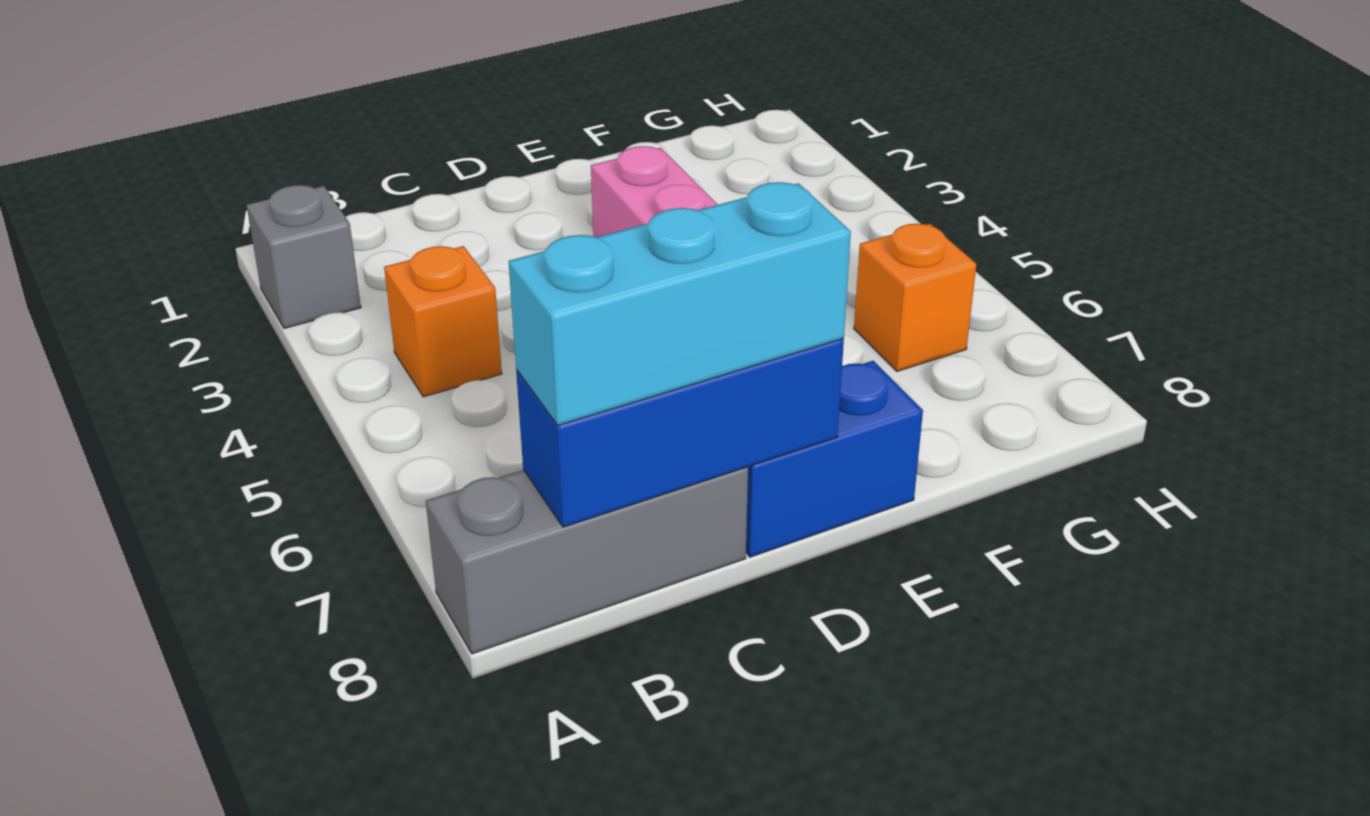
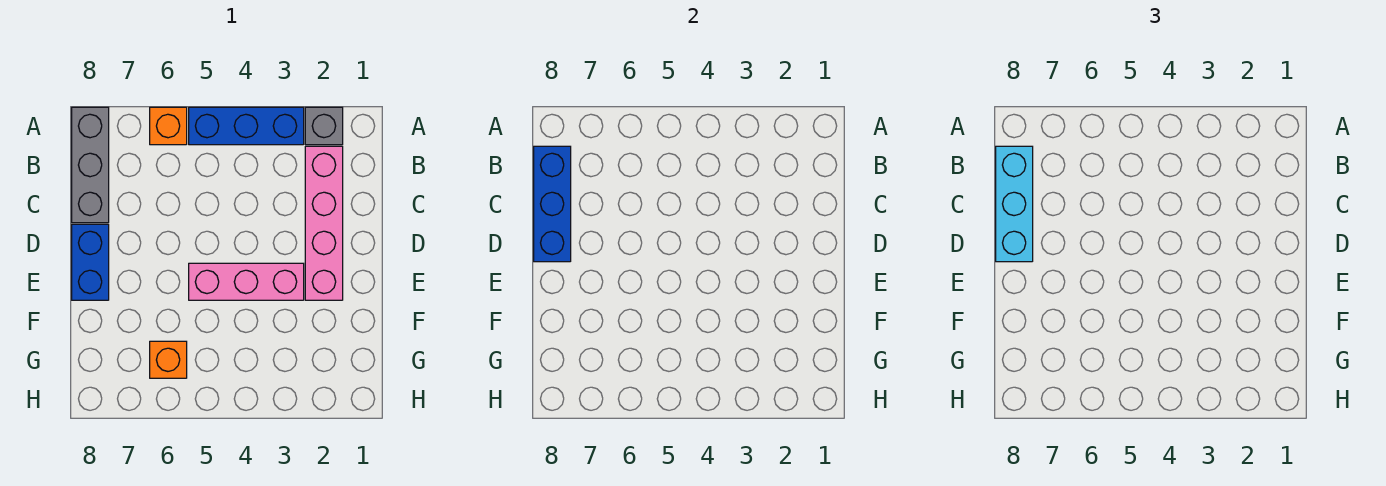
none -> blue brick A3:A5 level 1
none -> pink brick B2:E2 level 1
orange brick B4 level 1 -> orange brick A6 level 1

